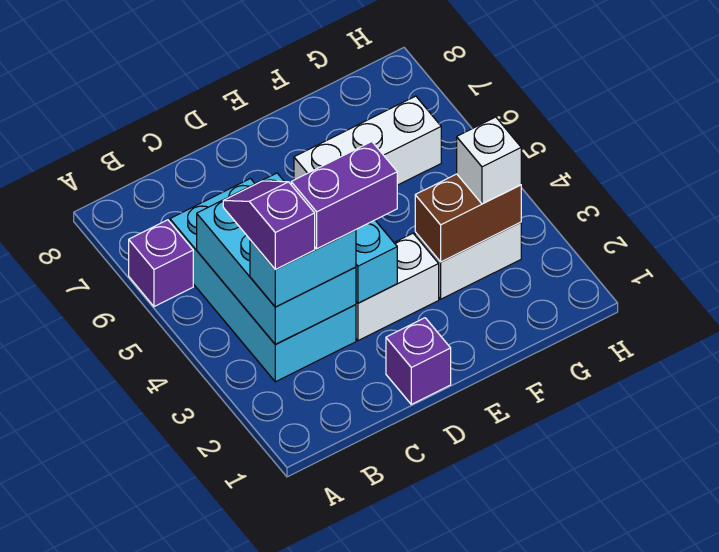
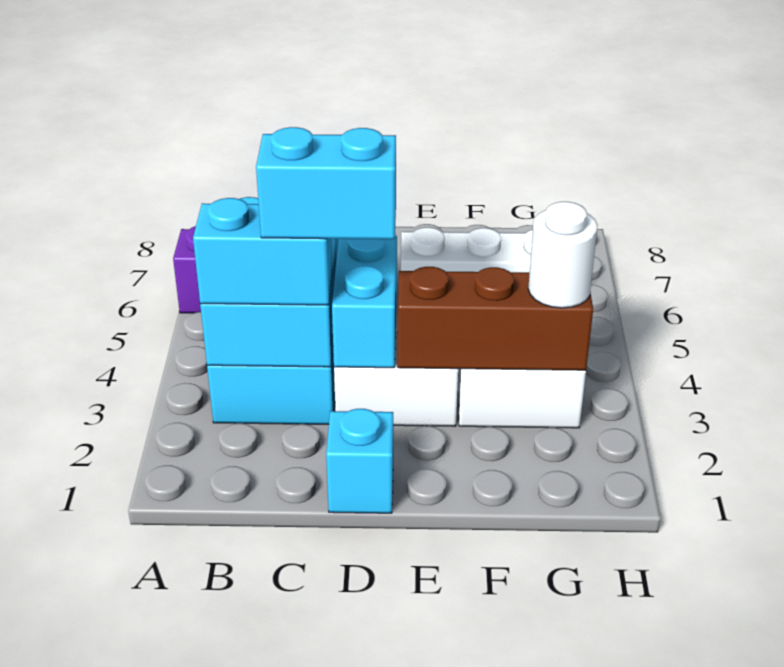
purple slope B3:B4 level 4 top 3 -> none
purple brick C3:D3 level 4 -> cyan brick C3:D3 level 4
purple brick D1 level 1 -> cyan brick D1 level 1
brown brick F3:G3 level 2 -> brown brick E3:G3 level 2
white brick G3 level 3 -> white round brick G3 level 3

